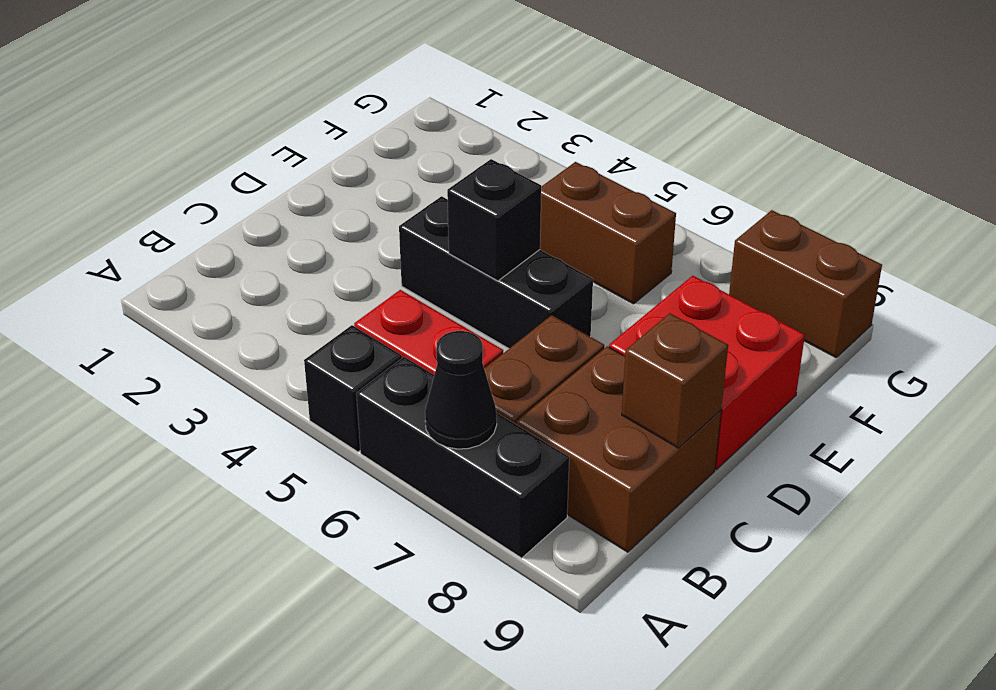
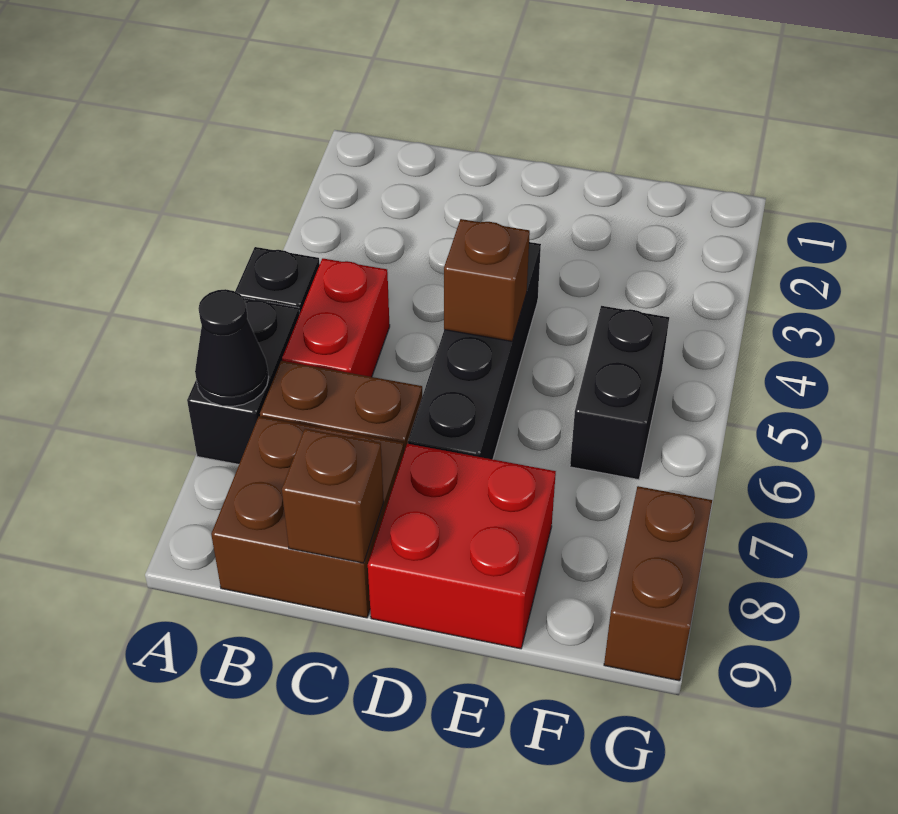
black brick A6:A8 level 1 -> black brick A6:A7 level 1
black brick D4:D6 level 1 -> black brick D4:D7 level 1
black brick D5 level 2 -> brown brick D5 level 2
brown brick F5:F6 level 1 -> black brick F5:F6 level 1

